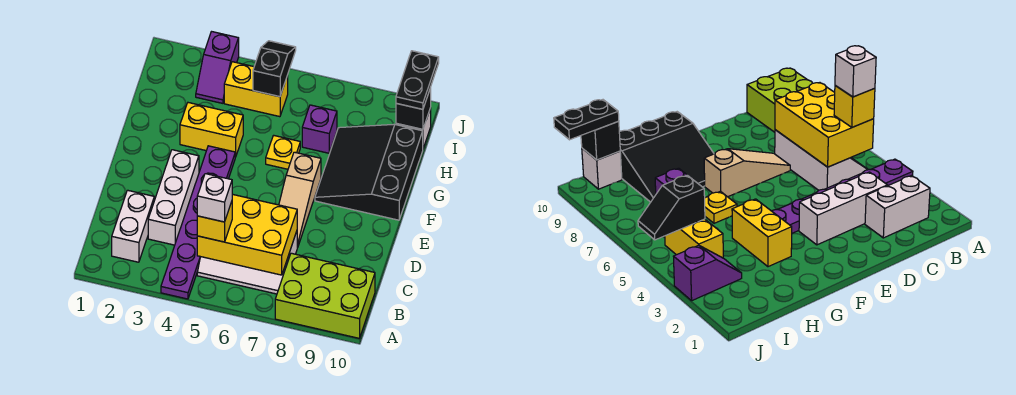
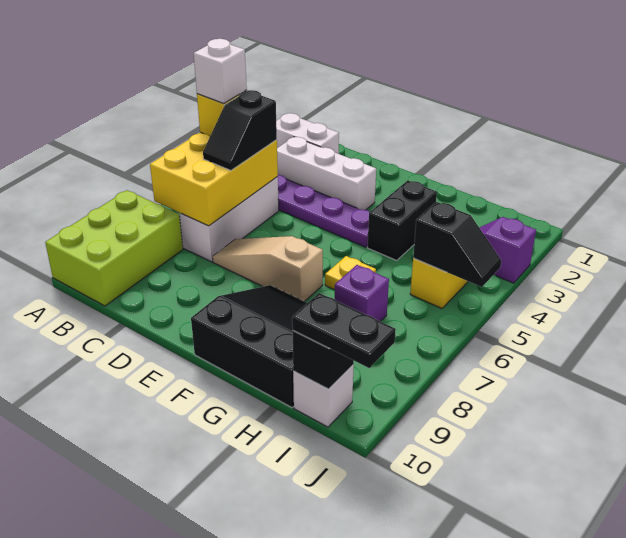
none -> black slope C5:C6 level 3 top 5
yellow brick G3:G4 level 1 -> black brick G3:G4 level 1

